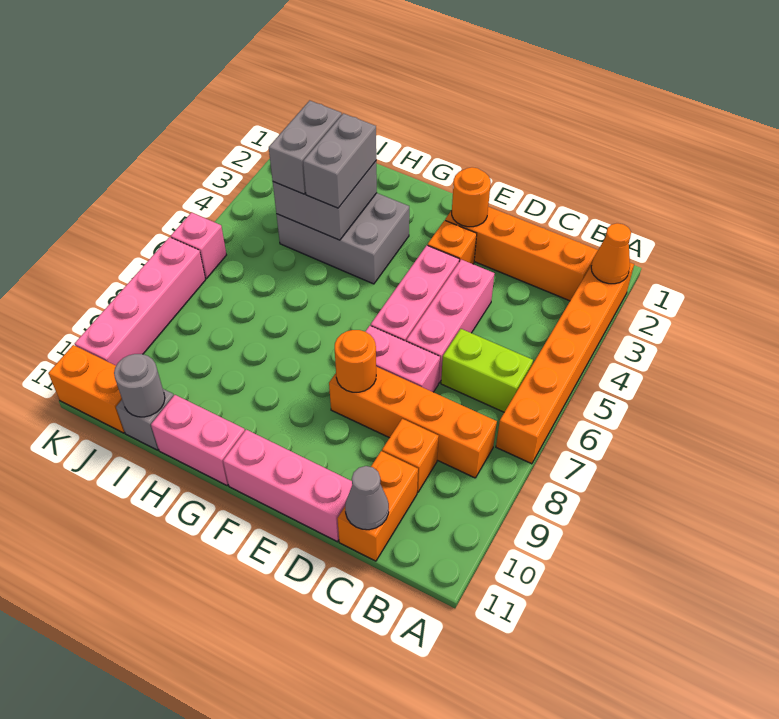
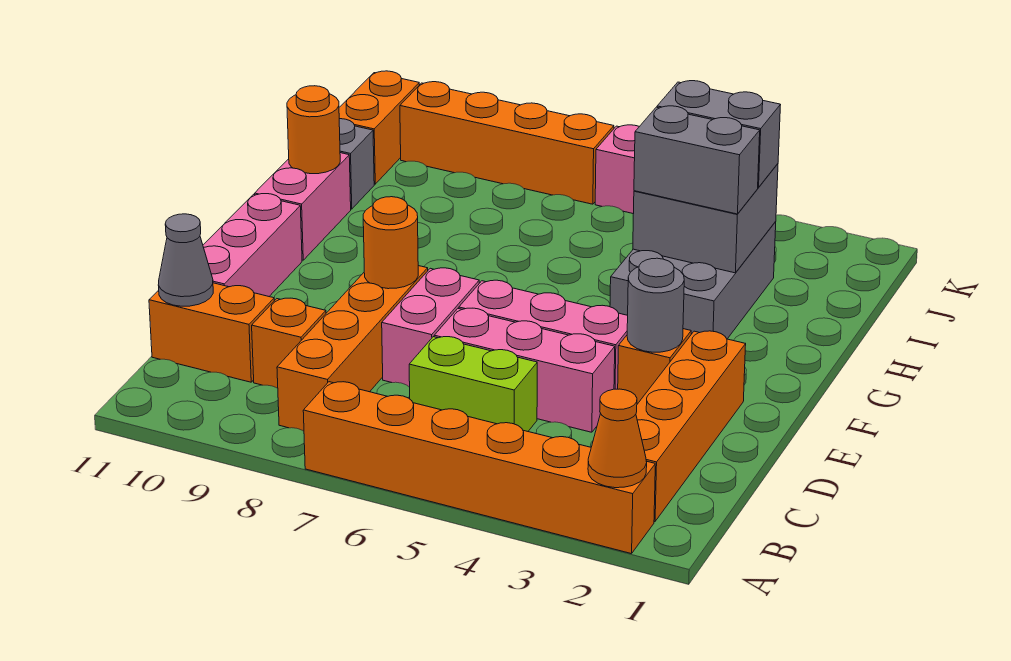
lime brick B6:C6 level 1 -> lime brick C5:C6 level 1
orange round brick E2 level 2 -> orange round brick H11 level 2
grey round brick I11 level 2 -> grey round brick E3 level 2
pink brick K7:K10 level 1 -> orange brick K7:K10 level 1

